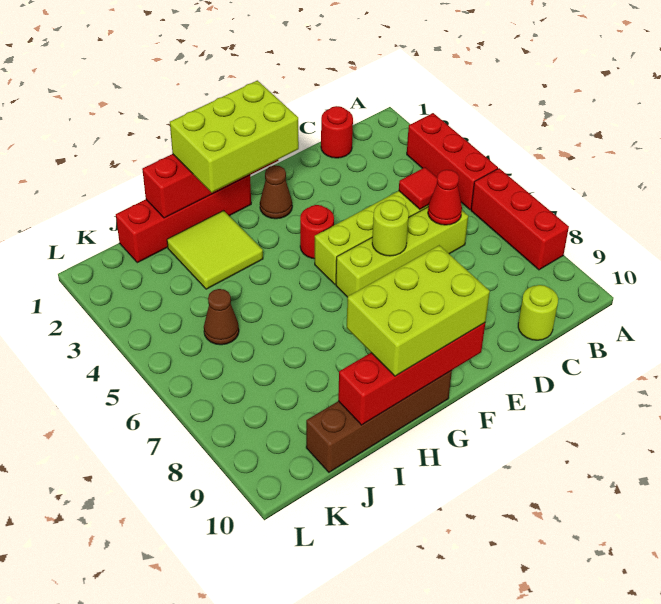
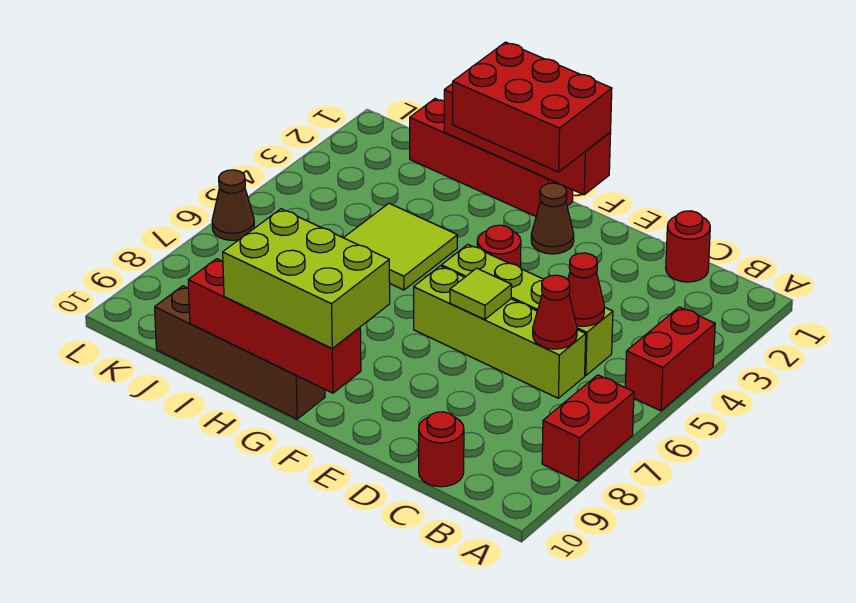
red brick A3:A5 level 1 -> red brick A4:A5 level 1
red brick A6:A8 level 1 -> red brick A7:A8 level 1
red tile C5 level 2 -> red cone C5 level 2
lime round brick C10 level 1 -> red round brick C10 level 1
lime round brick E6 level 2 -> lime tile E6 level 2
lime brick F1:H2 level 3 -> red brick F1:H2 level 3
lime tile H2:I3 level 1 -> lime tile H4:I5 level 1
brown cone J5 level 1 -> brown cone L6 level 1

